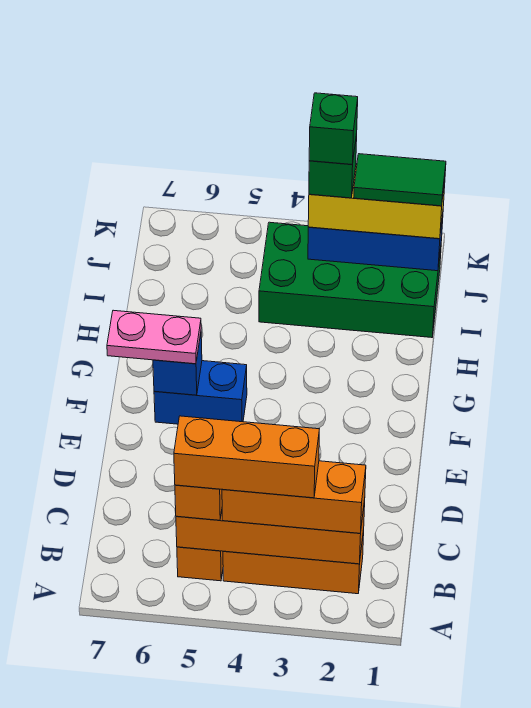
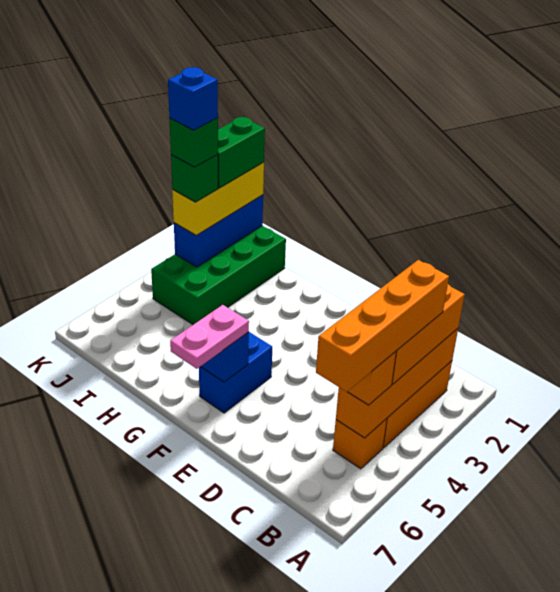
orange brick B3:B5 level 4 -> orange brick B3:B6 level 4
green tile J1:J2 level 4 -> green brick J1:J2 level 4
none -> blue brick J3 level 6

